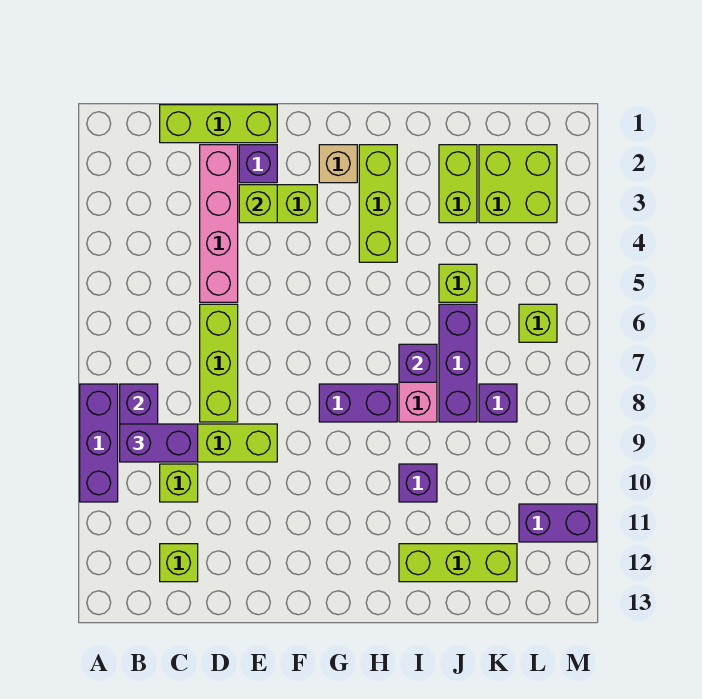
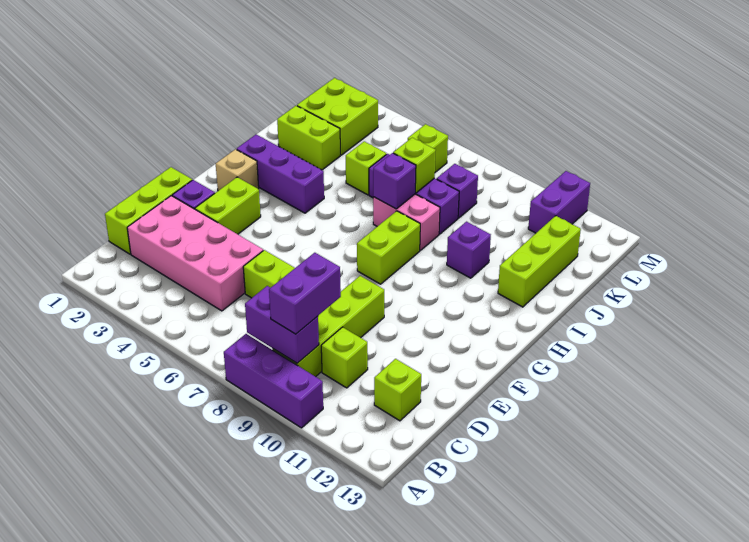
pink brick D2:D5 level 1 -> pink brick C2:D5 level 1
lime brick E3 level 2 -> lime brick J7 level 2
purple brick G8:H8 level 1 -> lime brick G8:H8 level 1
lime brick H2:H4 level 1 -> purple brick H2:H4 level 1

